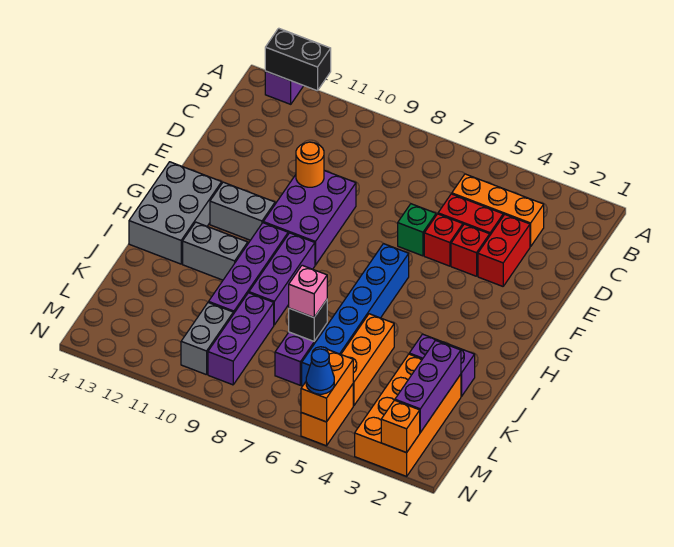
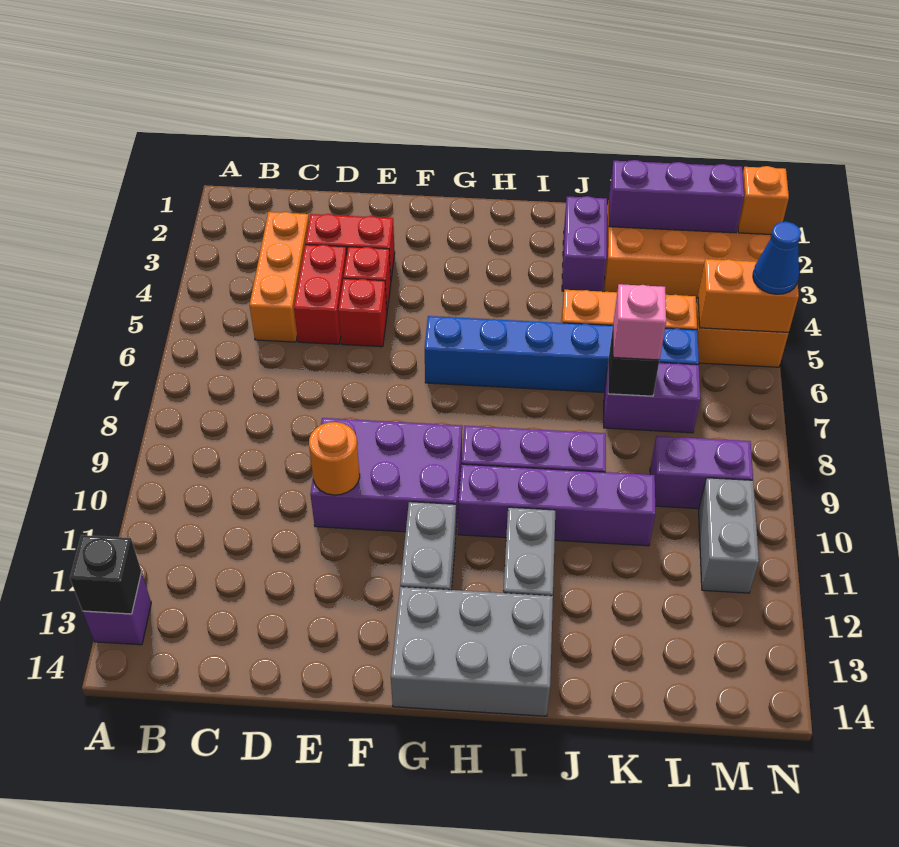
black brick A12:A13 level 2 -> black brick A13 level 2
green brick E6 level 1 -> none
purple brick K9:M9 level 1 -> purple brick L9:M9 level 1
grey brick L10:M10 level 1 -> grey brick M10:M11 level 1

